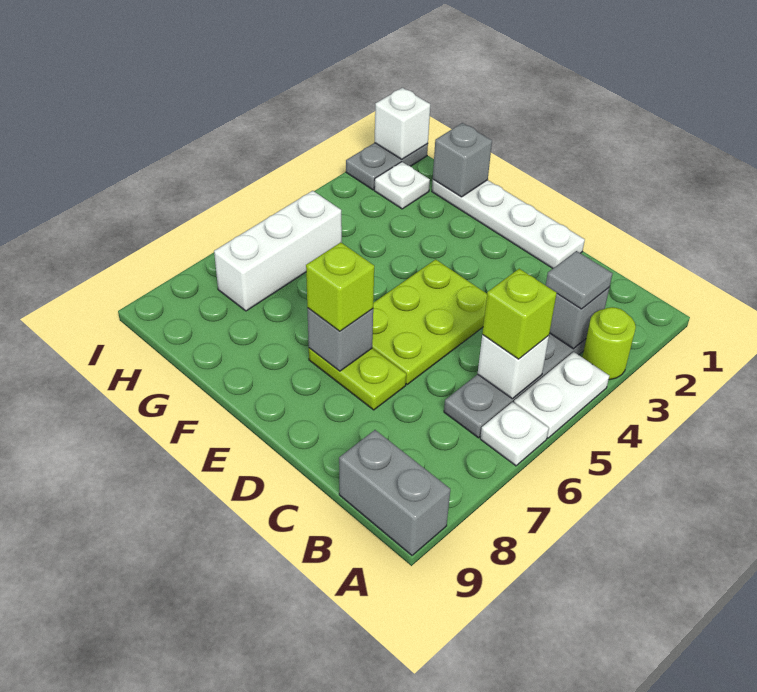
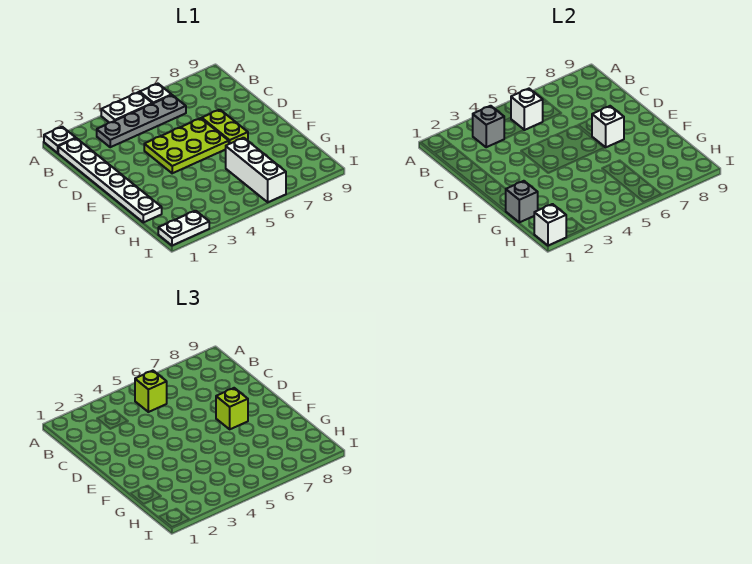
lime round brick A3 level 1 -> none
grey brick A9:B9 level 1 -> none
grey tile B3 level 3 -> none
white plate D1:G1 level 1 -> white plate B1:G1 level 1
grey brick E7 level 2 -> white brick E7 level 2
white plate H2 level 1 -> white plate A1 level 1
white brick H5:H7 level 1 -> white brick G6:I6 level 1
grey plate I1:I2 level 1 -> white plate I1:I2 level 1

